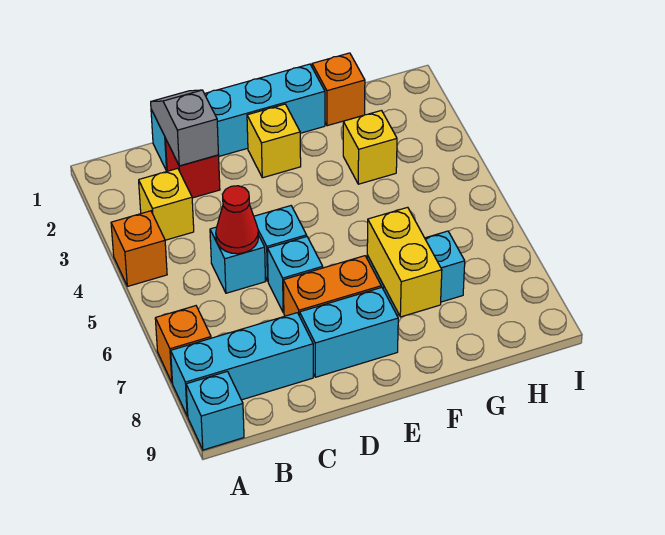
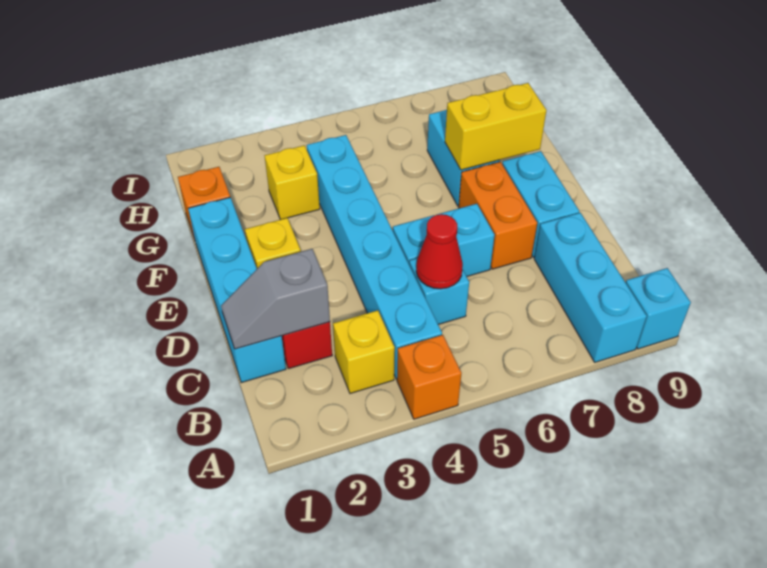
orange brick A7 level 1 -> none
none -> cyan brick B4:G4 level 1

